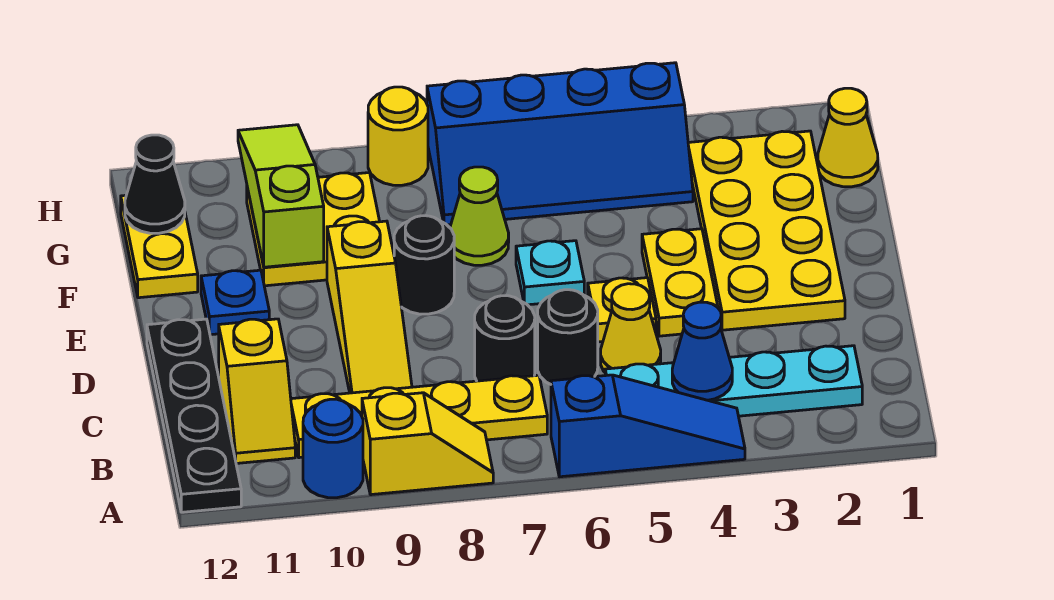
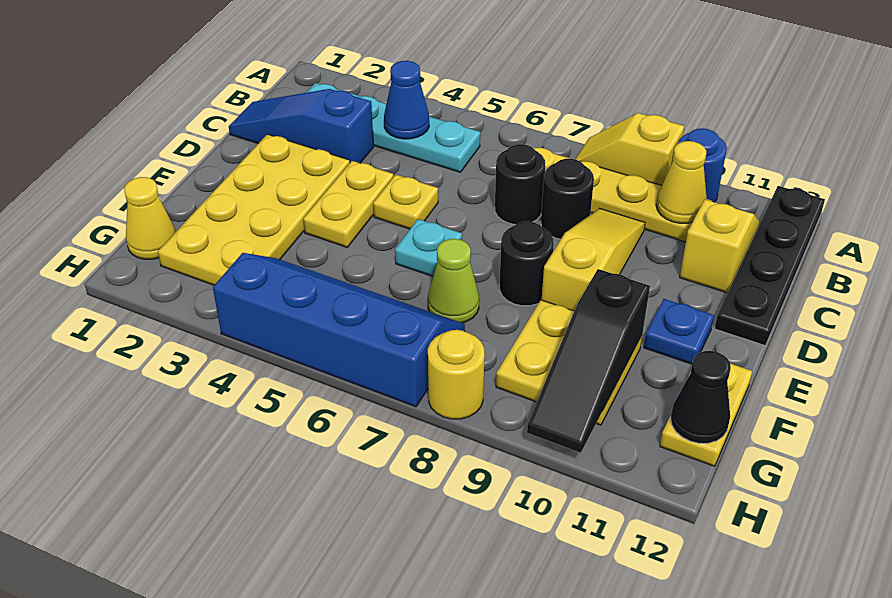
blue slope A4:A6 level 1 top 6 -> blue slope C1:C3 level 1 top 3
yellow cone C5 level 1 -> yellow cone B10 level 2
black round brick C6 level 1 -> black round brick C8 level 1
lime slope F10:H10 level 2 top F -> black slope F10:H10 level 2 top F

